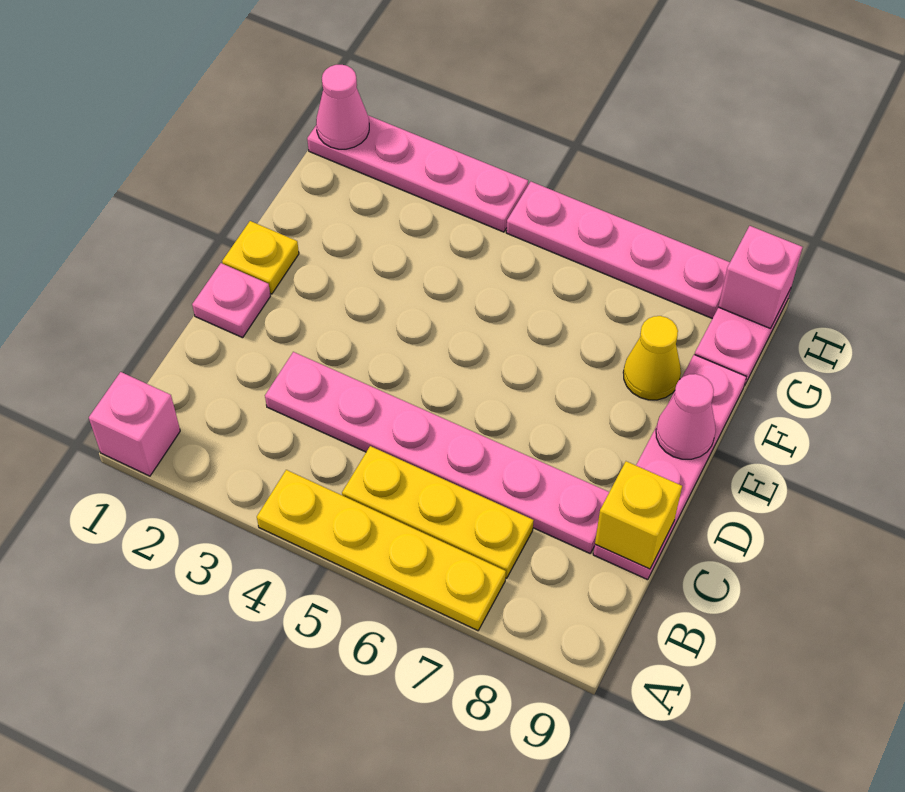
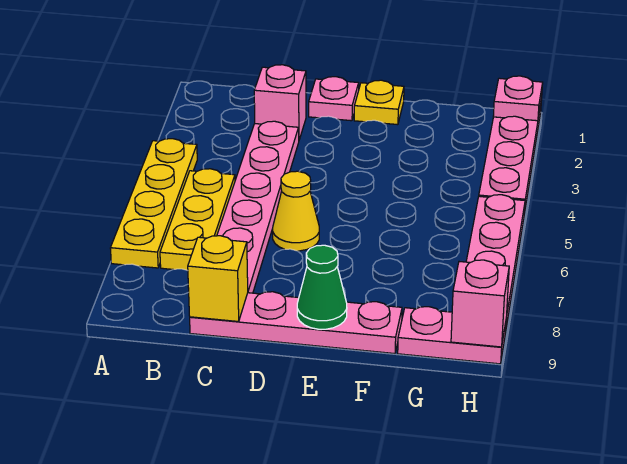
pink brick A1 level 1 -> pink brick C2 level 1
pink cone E9 level 2 -> green cone E9 level 2
yellow cone F8 level 1 -> yellow cone D6 level 1
pink cone H1 level 2 -> pink plate H1 level 2

